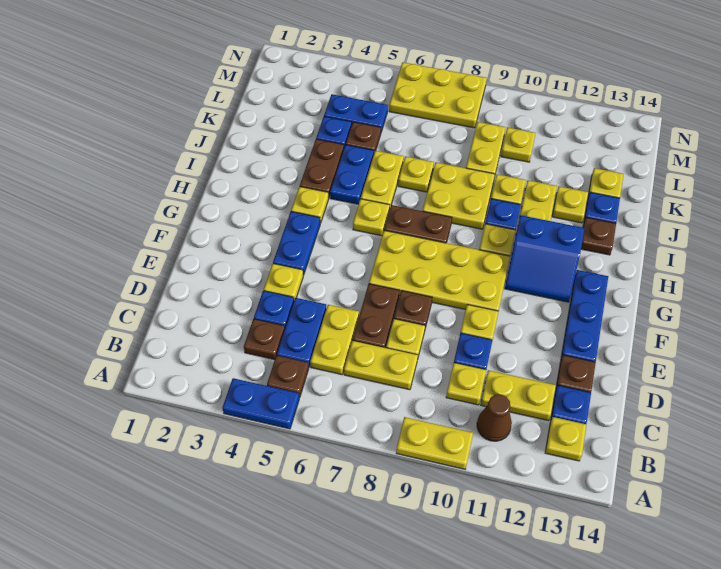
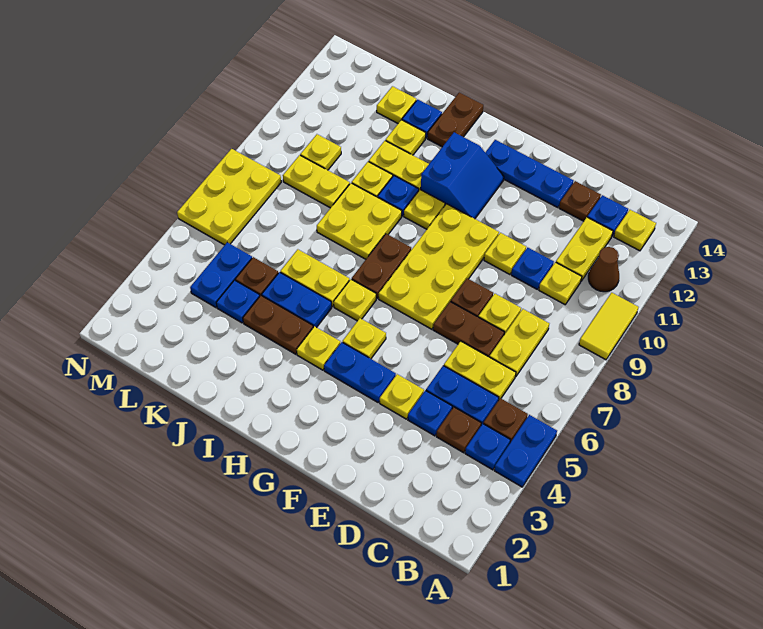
yellow plate A9:A10 level 1 -> yellow tile A9:A10 level 1
none -> blue plate B4 level 1
brown plate I13 level 1 -> brown plate I13:I14 level 1
yellow plate J7 level 1 -> yellow plate G5 level 1

